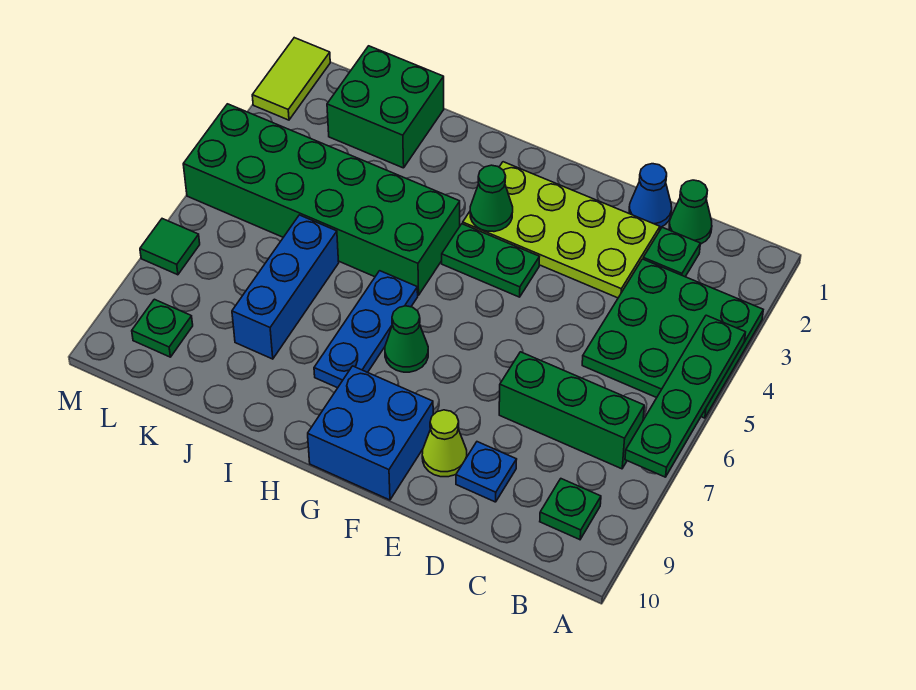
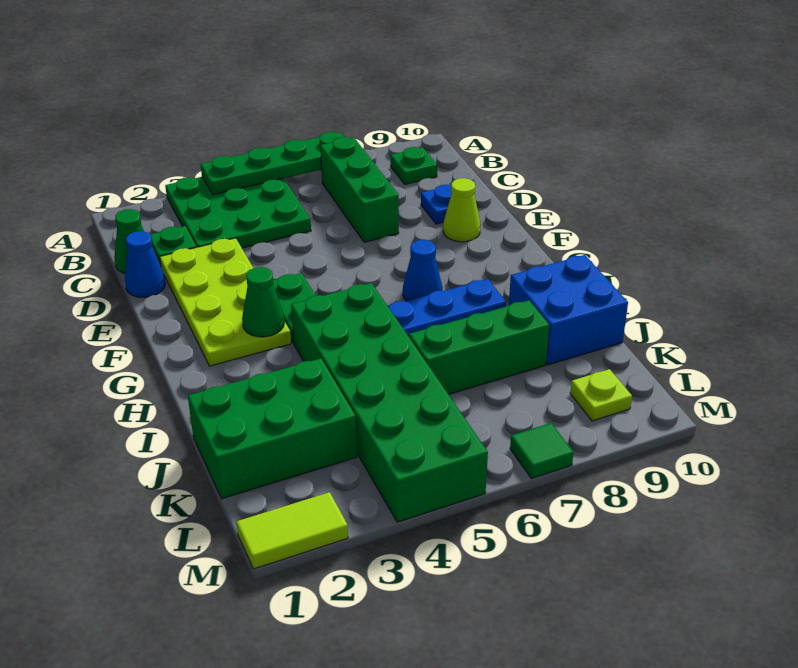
blue brick F9:G10 level 1 -> blue brick I9:J10 level 1
green cone G7 level 1 -> blue cone G7 level 1
green brick J1:K2 level 1 -> green brick J1:K3 level 1
blue brick J6:J8 level 1 -> green brick J6:J8 level 1
green plate L9 level 1 -> lime plate L9 level 1

